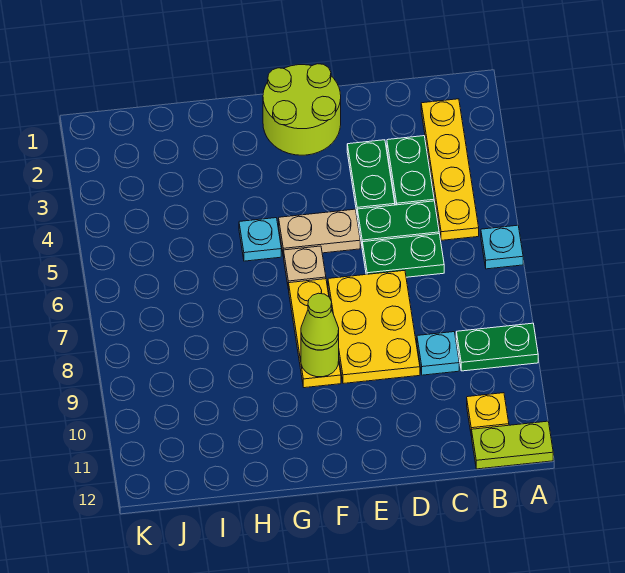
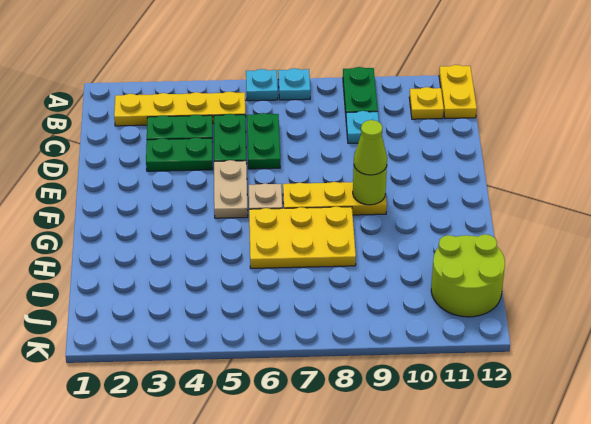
lime plate A12:B12 level 1 -> yellow plate A12:B12 level 1
yellow plate D7:E9 level 1 -> yellow plate G6:H8 level 1
lime round brick E1:F2 level 1 -> lime round brick I11:J12 level 1
cyan plate G5 level 1 -> cyan plate A7 level 1

